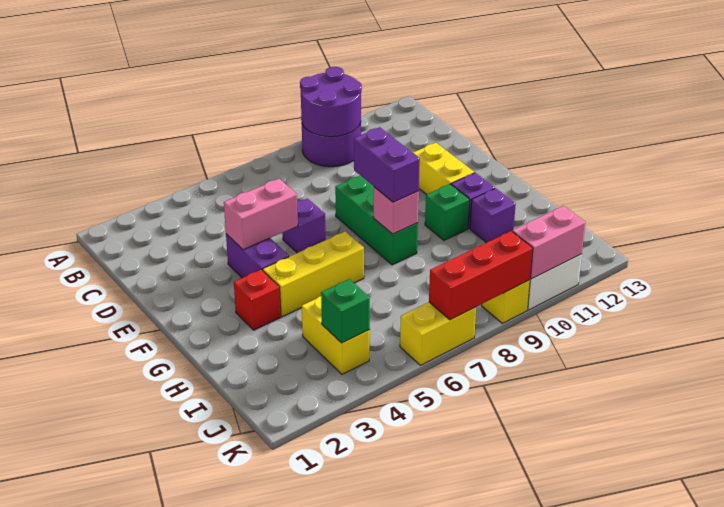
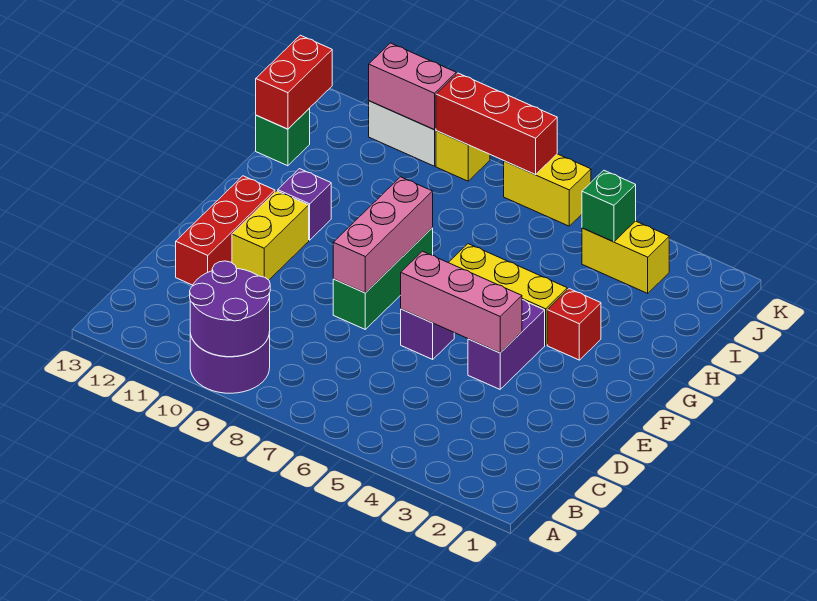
none -> red brick D12:F12 level 1
pink brick E4:E5 level 2 -> pink brick E4:E6 level 2
purple brick F8:G8 level 3 -> none
pink brick G8 level 2 -> pink brick E8:G8 level 2
green brick G10 level 1 -> green brick I13 level 1
purple brick H11 level 1 -> none
yellow brick I4:J4 level 1 -> yellow brick J3:J4 level 1
none -> red brick I13:J13 level 2

